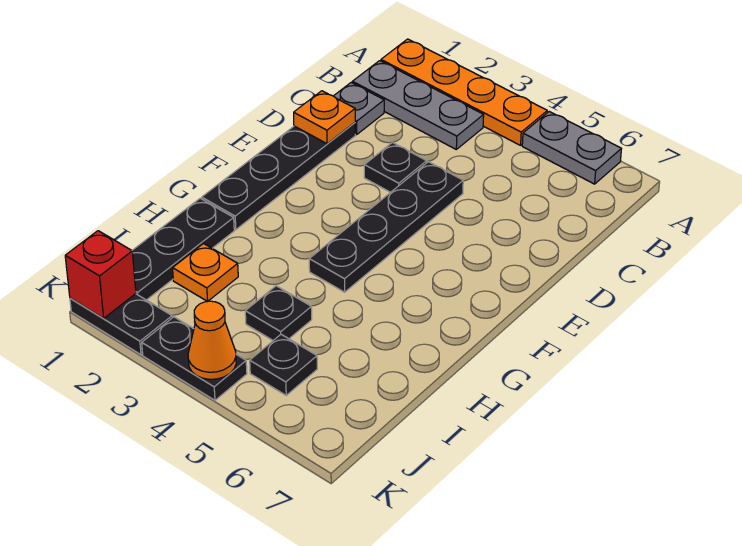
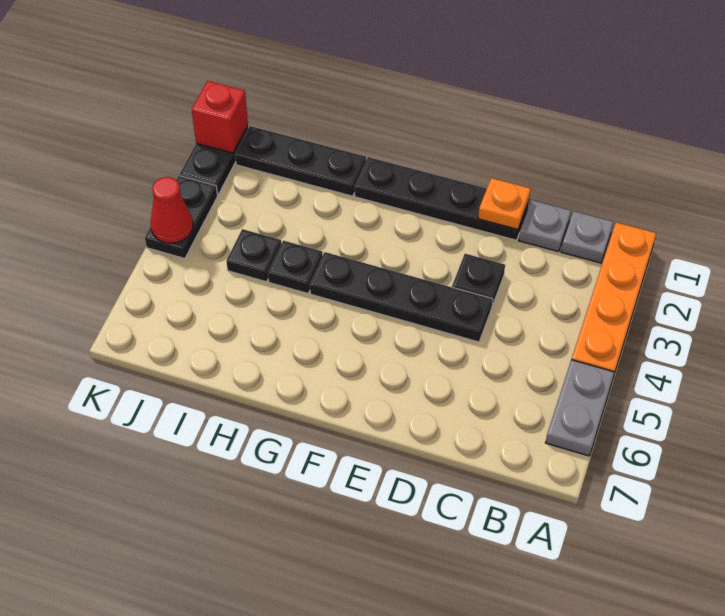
grey plate B1:B3 level 1 -> grey plate B1 level 1
orange plate I2 level 1 -> none
black plate J5 level 1 -> black plate H4 level 1
orange cone K4 level 2 -> red cone K4 level 2

